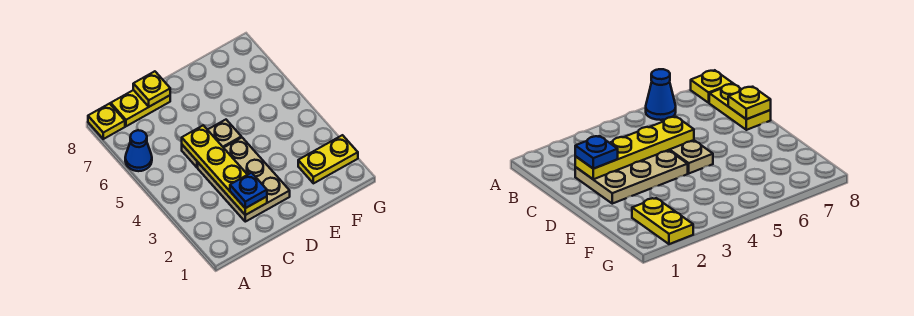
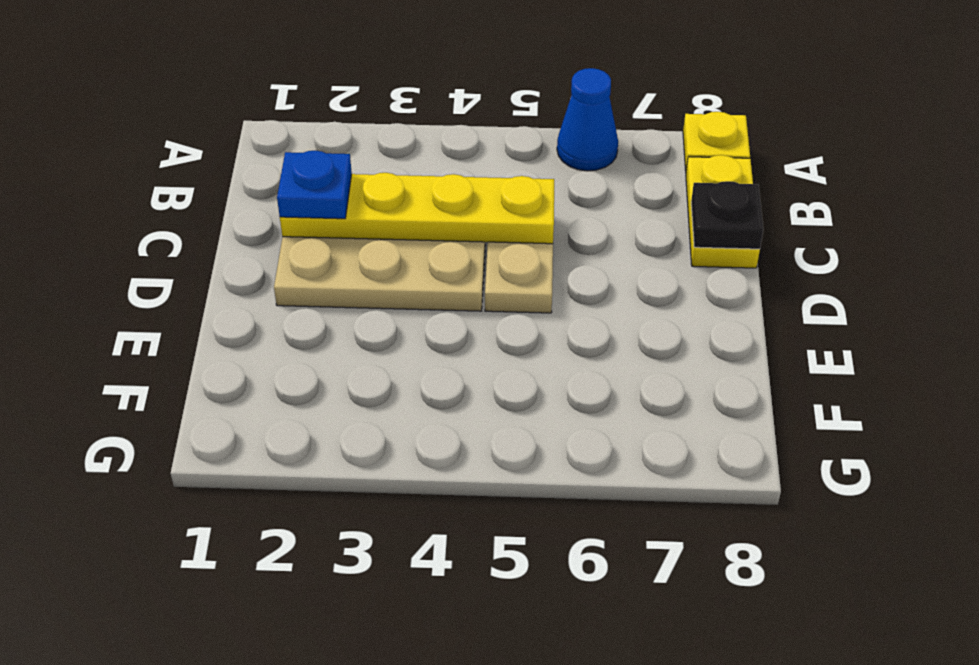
yellow plate C8 level 2 -> black plate C8 level 2
yellow plate F2:G2 level 1 -> none

